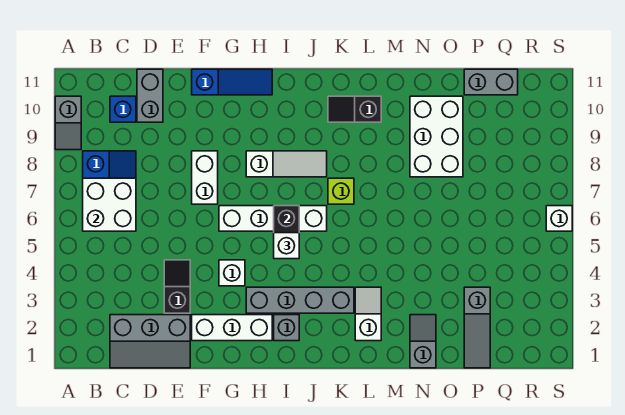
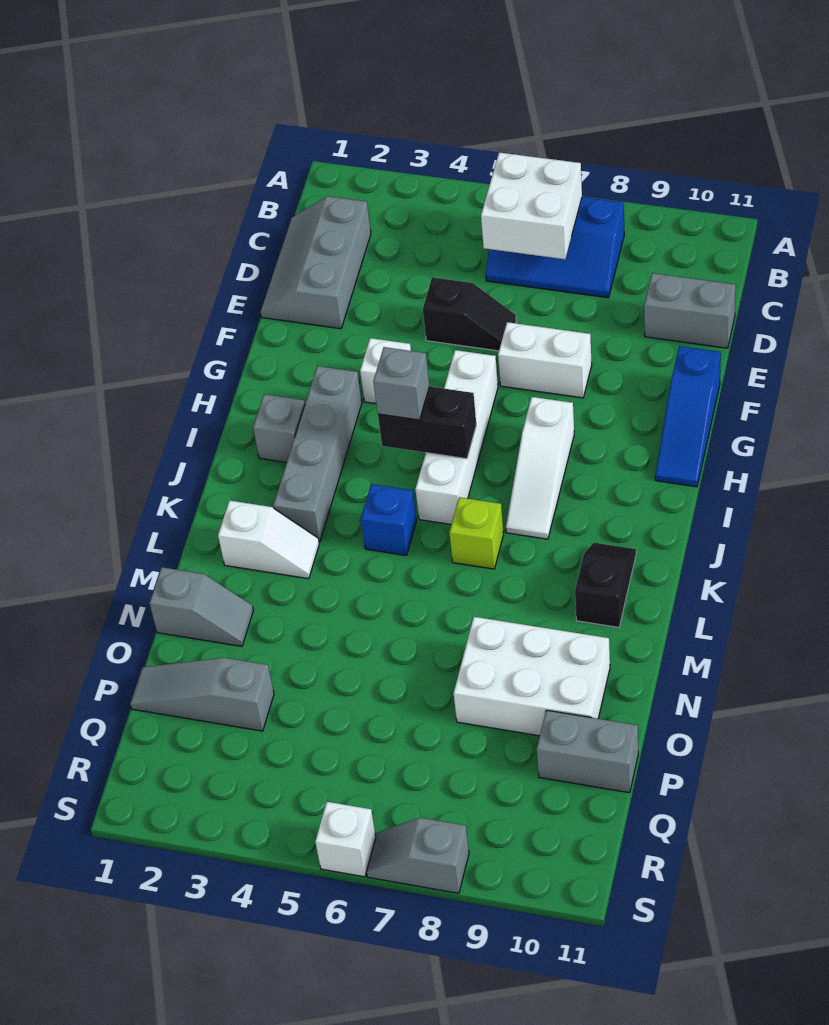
grey slope A9:A10 level 1 top 10 -> grey slope S7:S8 level 1 top 8
blue brick C10 level 1 -> blue brick K5 level 1
black slope E3:E4 level 1 top 3 -> black slope E5:E6 level 1 top 5
white brick F2:H2 level 1 -> none
white brick I5 level 3 -> grey brick I5 level 3
grey brick P11:Q11 level 1 -> grey brick P10:P11 level 1

